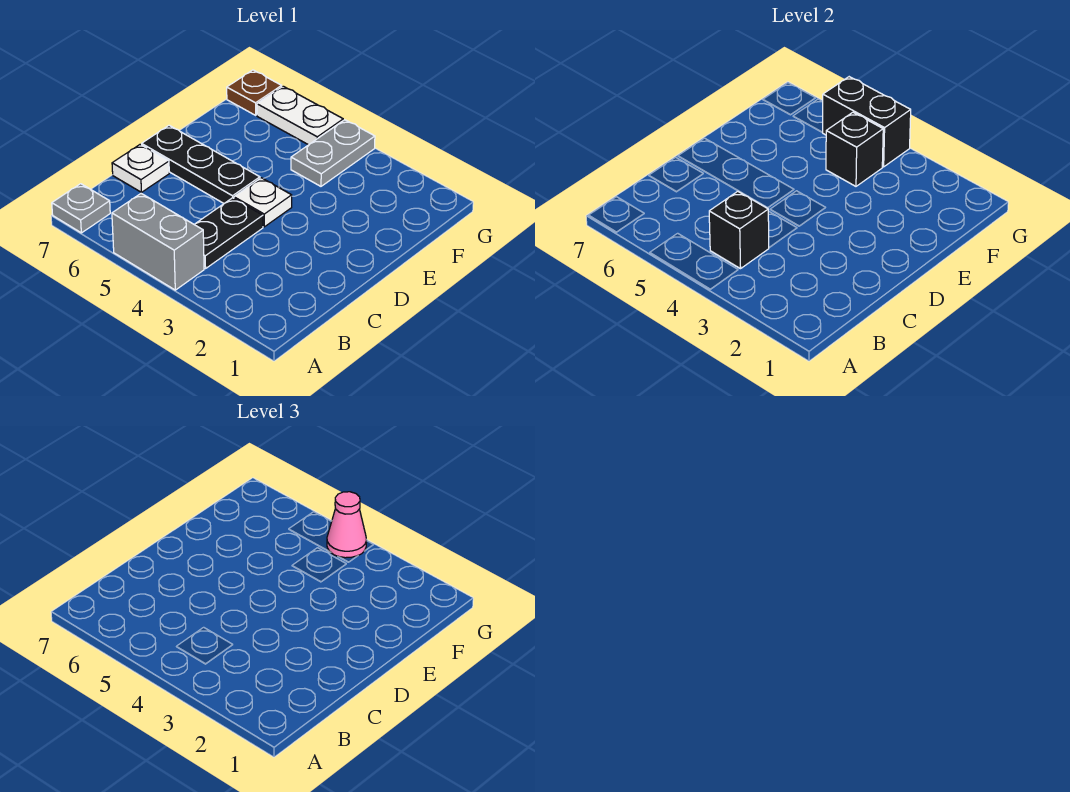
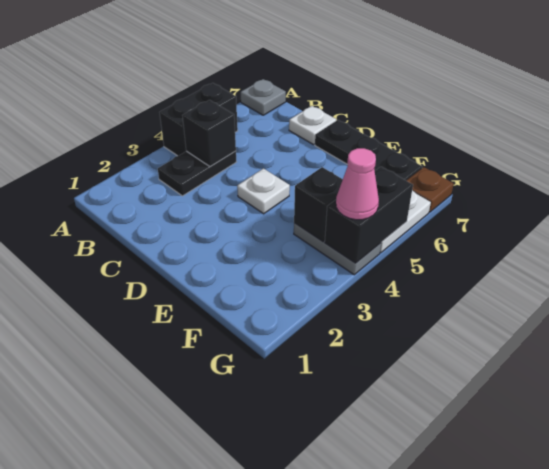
grey brick A4:A5 level 1 -> black brick A4:A5 level 1
black plate B4:C4 level 1 -> black plate B3:B4 level 1
black plate D5:D7 level 1 -> black plate D7:F7 level 1

